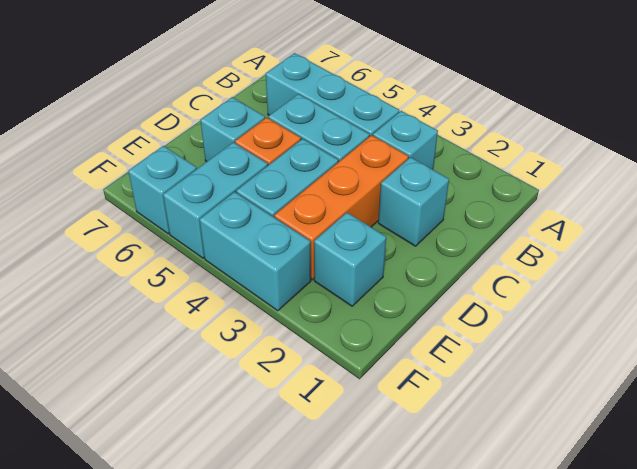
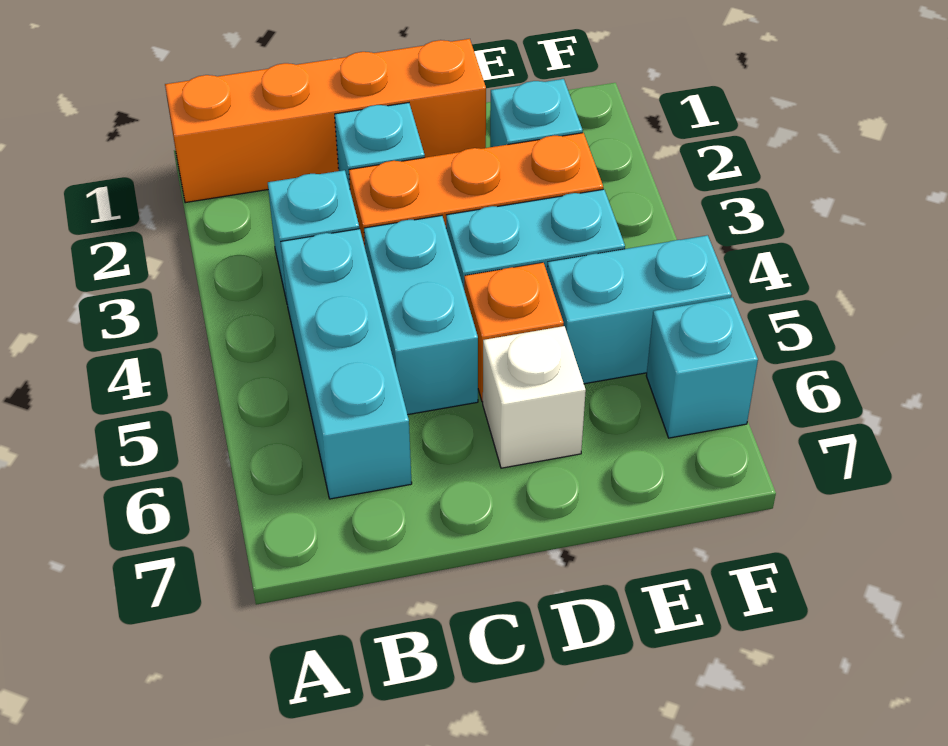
none -> orange brick A1:D1 level 1
cyan brick D6 level 1 -> white brick D6 level 1
cyan brick F3:F4 level 1 -> none

